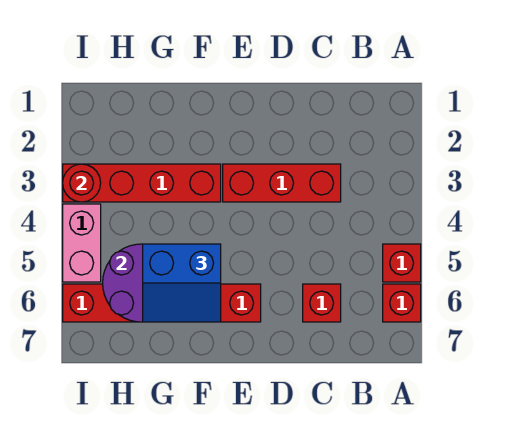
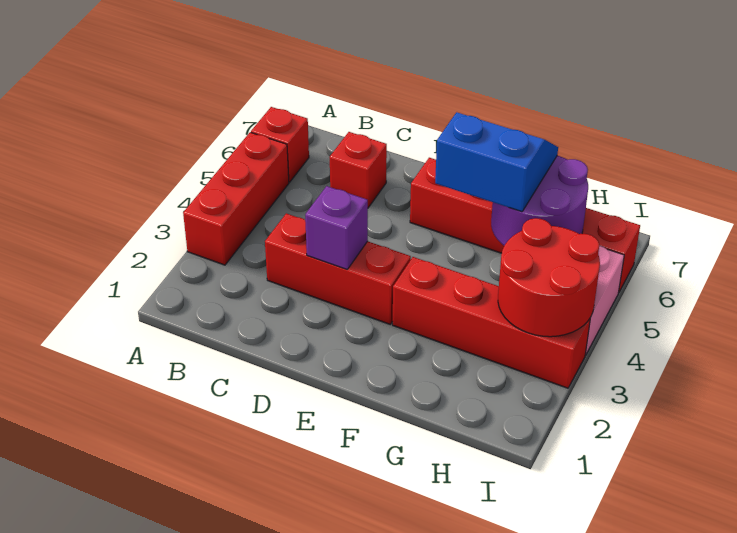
red brick A5 level 1 -> red brick A3:A5 level 1
none -> purple brick D3 level 2
red round brick I3 level 2 -> red round brick H3:I4 level 2

